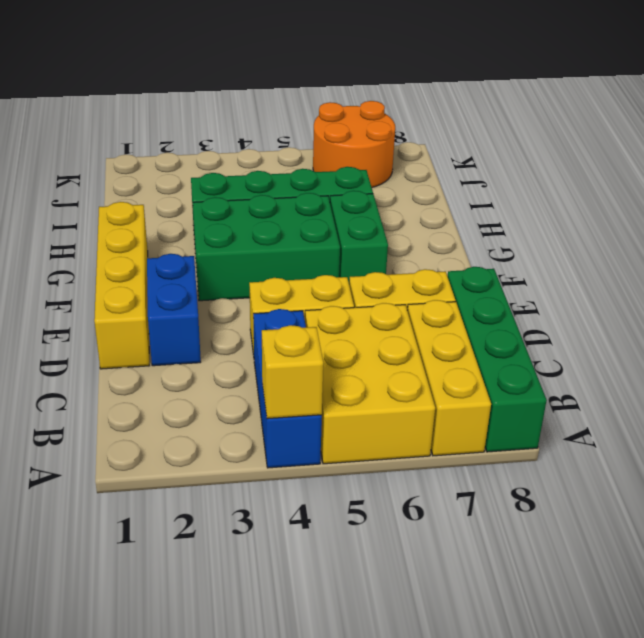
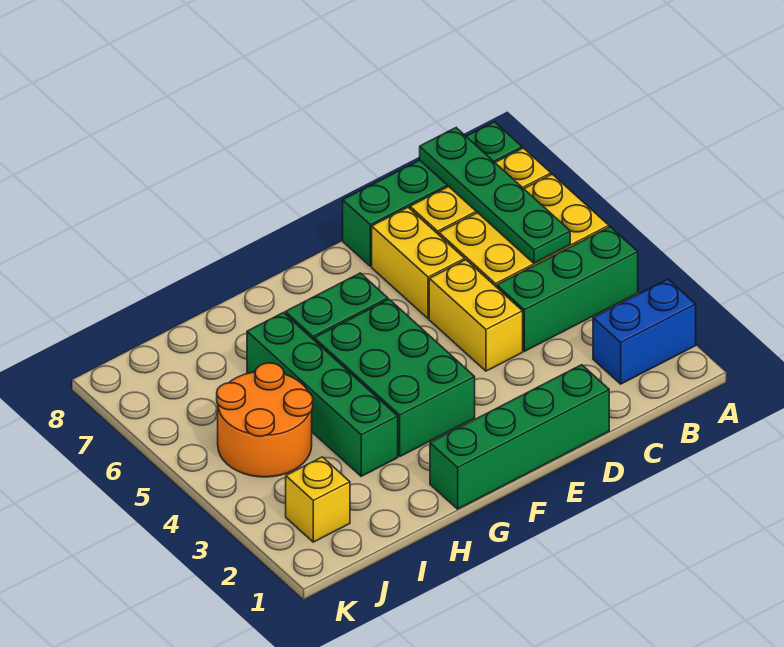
blue brick A4:C4 level 1 -> green brick A4:C4 level 1
yellow brick A4 level 2 -> yellow brick J2 level 1
none -> green plate B5:B8 level 2
yellow brick D1:G1 level 1 -> green brick D1:G1 level 1
blue brick D2:E2 level 1 -> blue brick A2:B2 level 1
orange round brick J6:K7 level 1 -> orange round brick I4:J5 level 1

